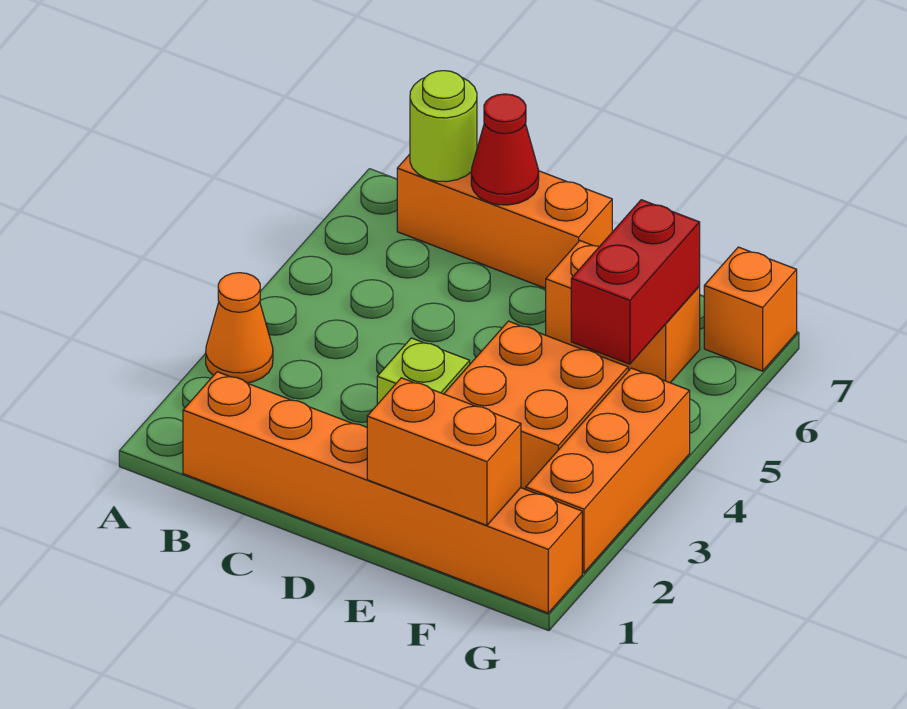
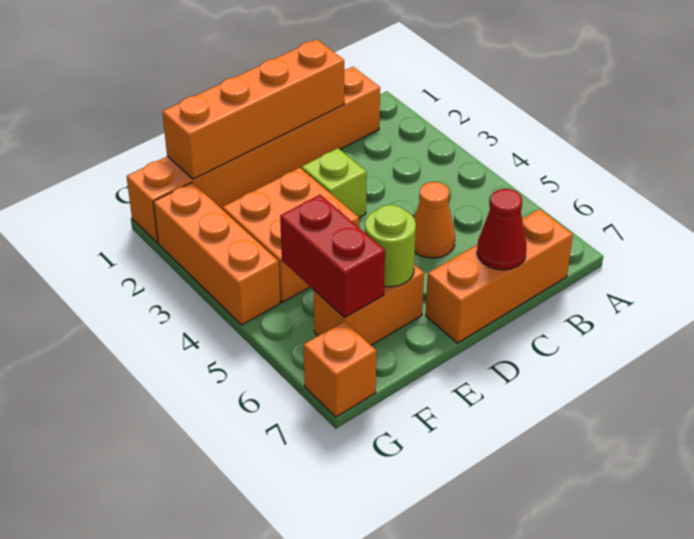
orange cone A3 level 1 -> orange cone C5 level 1
lime round brick B7 level 2 -> lime round brick E6 level 2
orange brick E1:F1 level 2 -> orange brick C1:F1 level 2

